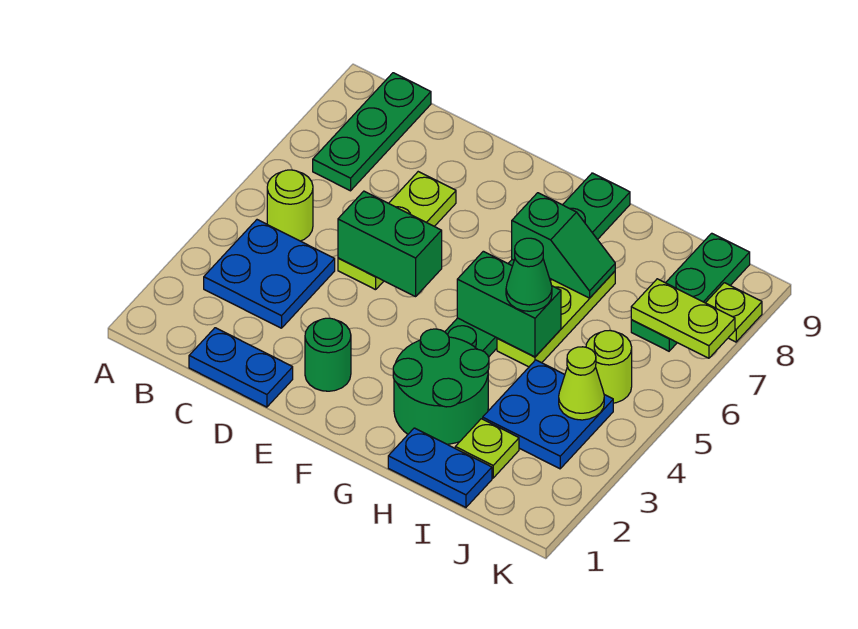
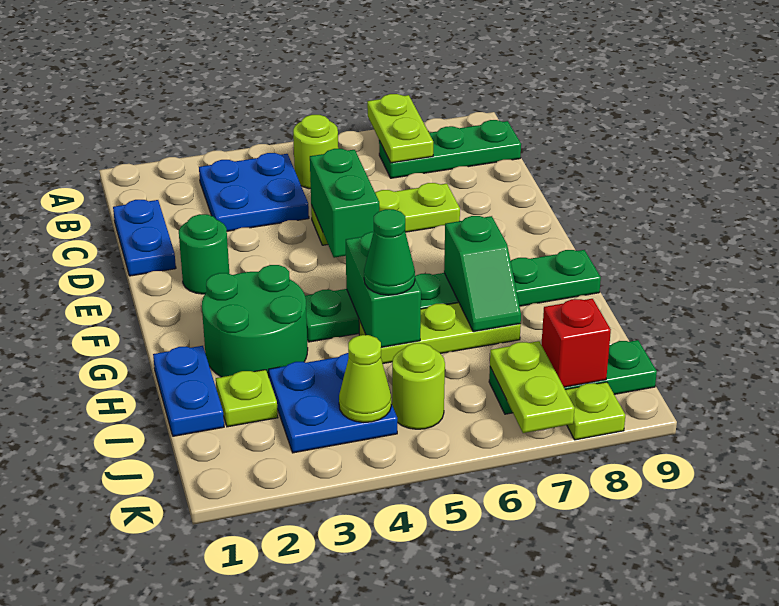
none -> lime plate A7:B7 level 2
none -> red brick J8 level 2

